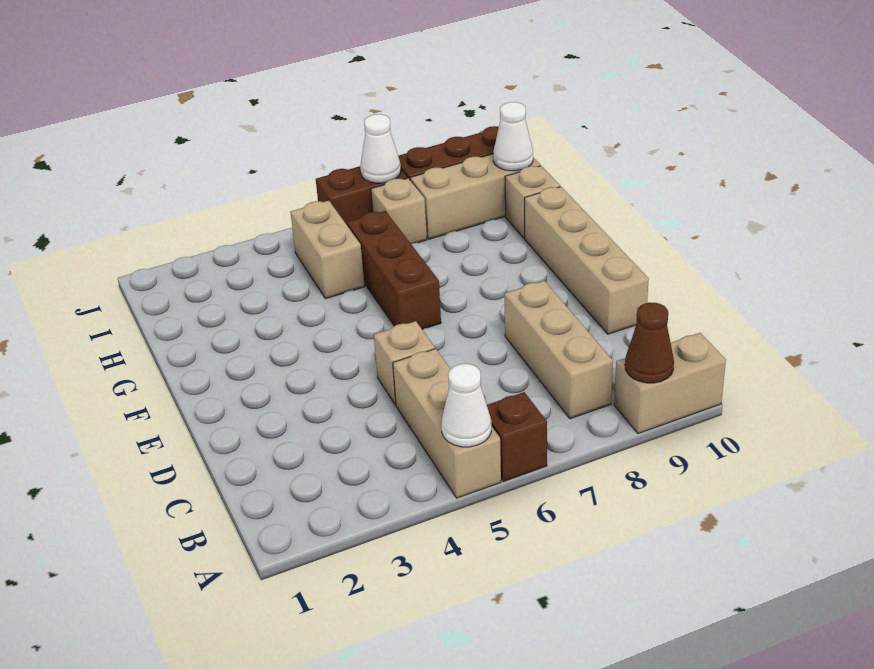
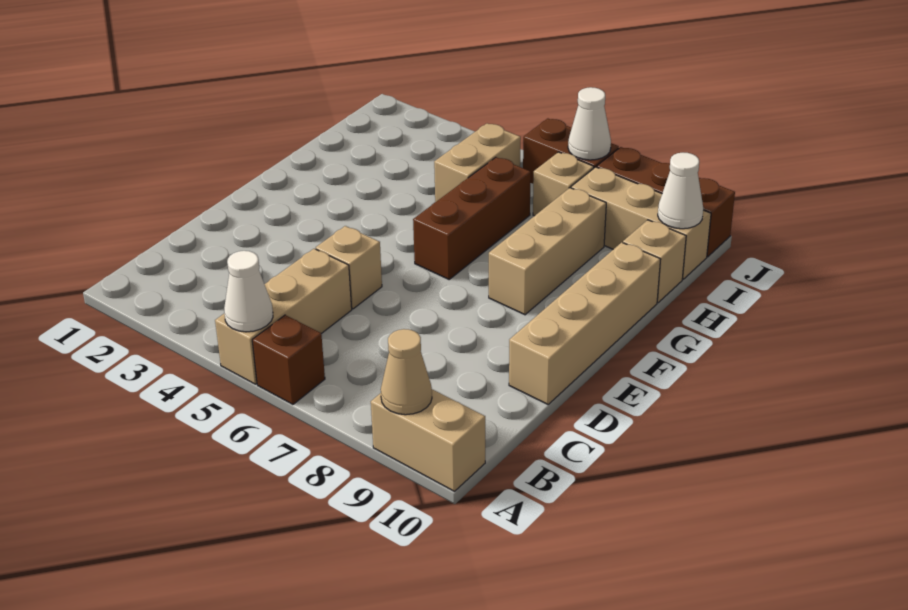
brown cone A9 level 2 -> tan cone A9 level 2
tan brick B8:D8 level 1 -> tan brick F8:H8 level 1

